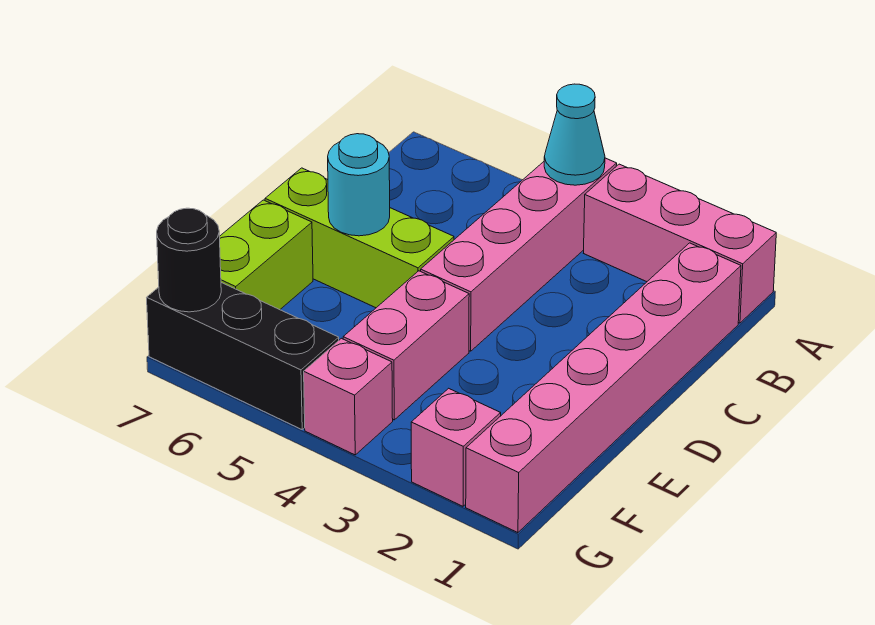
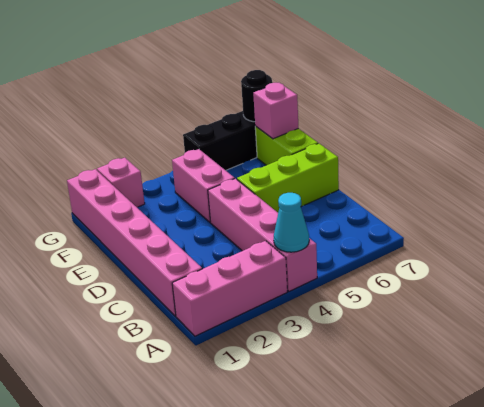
cyan round brick D6 level 2 -> none
pink brick G4 level 1 -> pink brick F7 level 2

